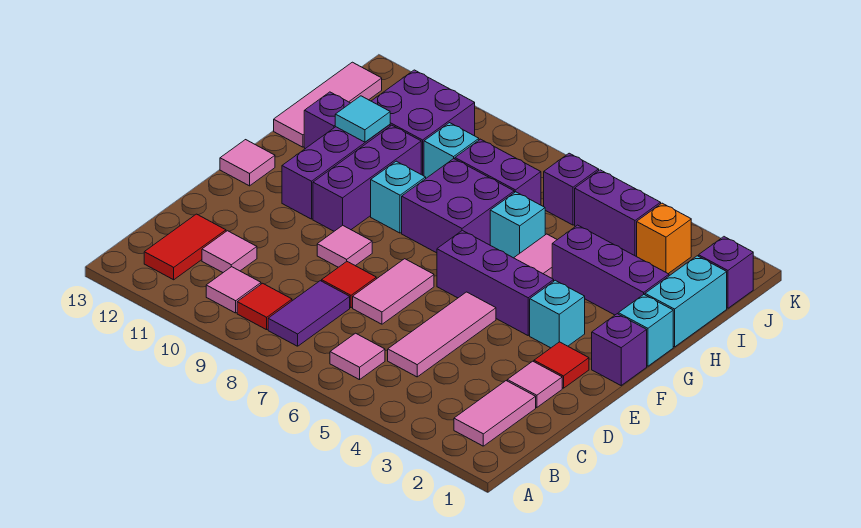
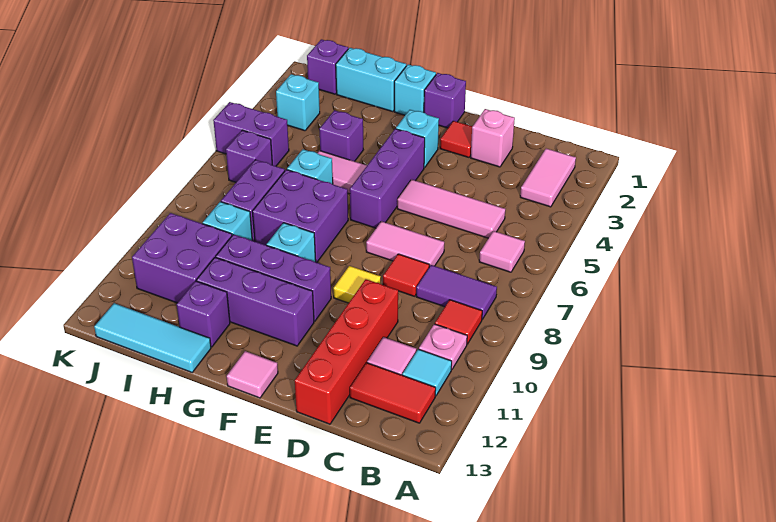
pink tile B2:C2 level 1 -> pink tile B2:B3 level 1
pink tile B10 level 1 -> pink plate B10 level 1
pink tile D2 level 1 -> pink brick D2 level 1
none -> red brick D10:D13 level 1
pink tile E9 level 1 -> yellow tile E9 level 1
purple brick H2:H4 level 1 -> purple brick H4 level 1
cyan tile H11 level 2 -> cyan tile B11 level 1
pink tile H13:J13 level 1 -> cyan tile H13:J13 level 1
orange brick J3 level 1 -> cyan brick J3 level 1
purple brick J4:J5 level 1 -> purple brick J5:K5 level 1

